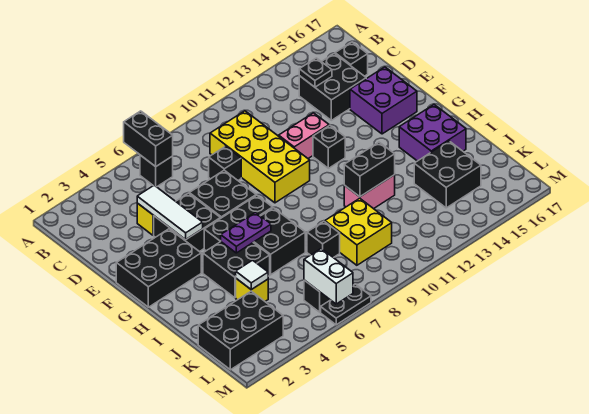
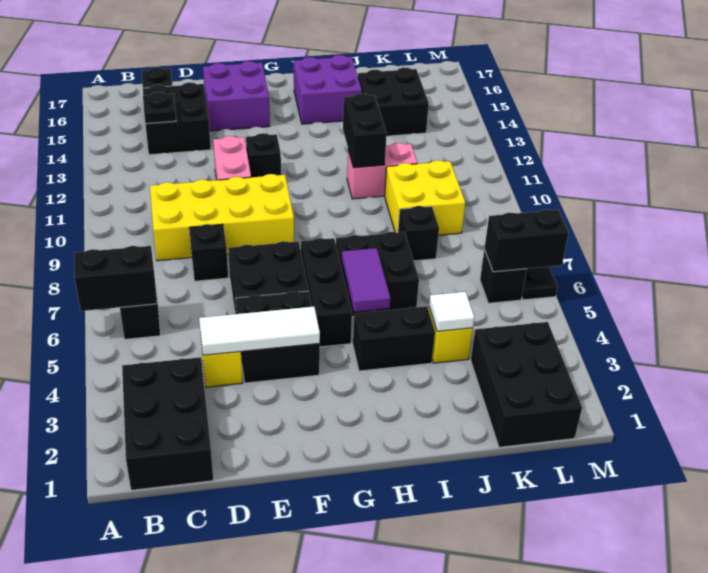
black brick F1:G3 level 1 -> black brick B1:C3 level 1
black brick H4:I5 level 1 -> black brick H4:I4 level 1
purple plate H5:H6 level 2 -> purple tile H5:H6 level 2
pink brick I11:I12 level 1 -> pink brick I11:J11 level 1
white brick L6:M6 level 2 -> black brick L6:M6 level 2

